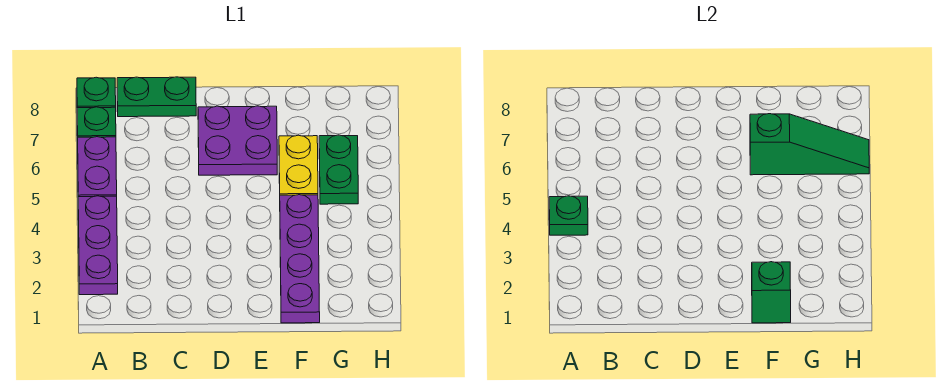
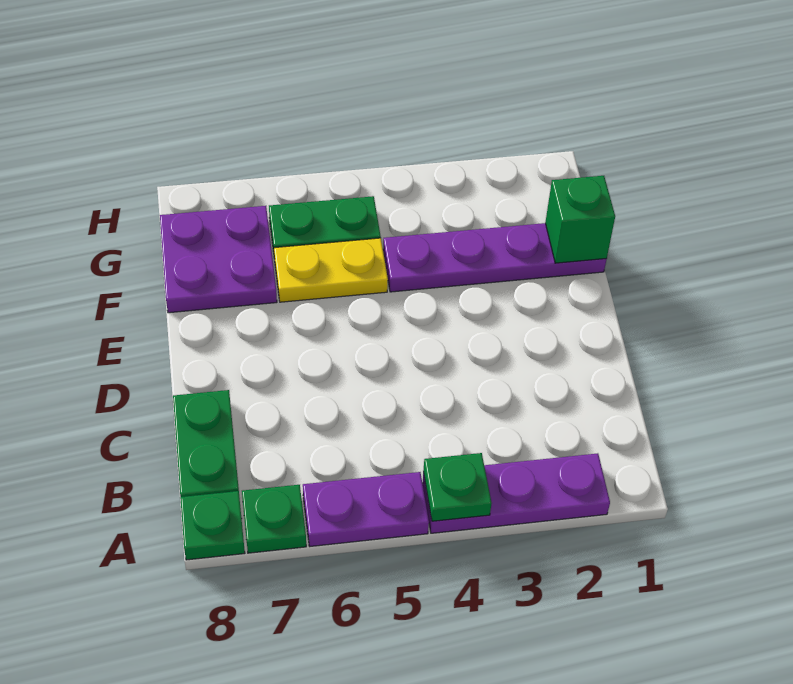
purple plate D6:E7 level 1 -> purple plate F7:G8 level 1
green slope F6:H6 level 2 top F -> none

